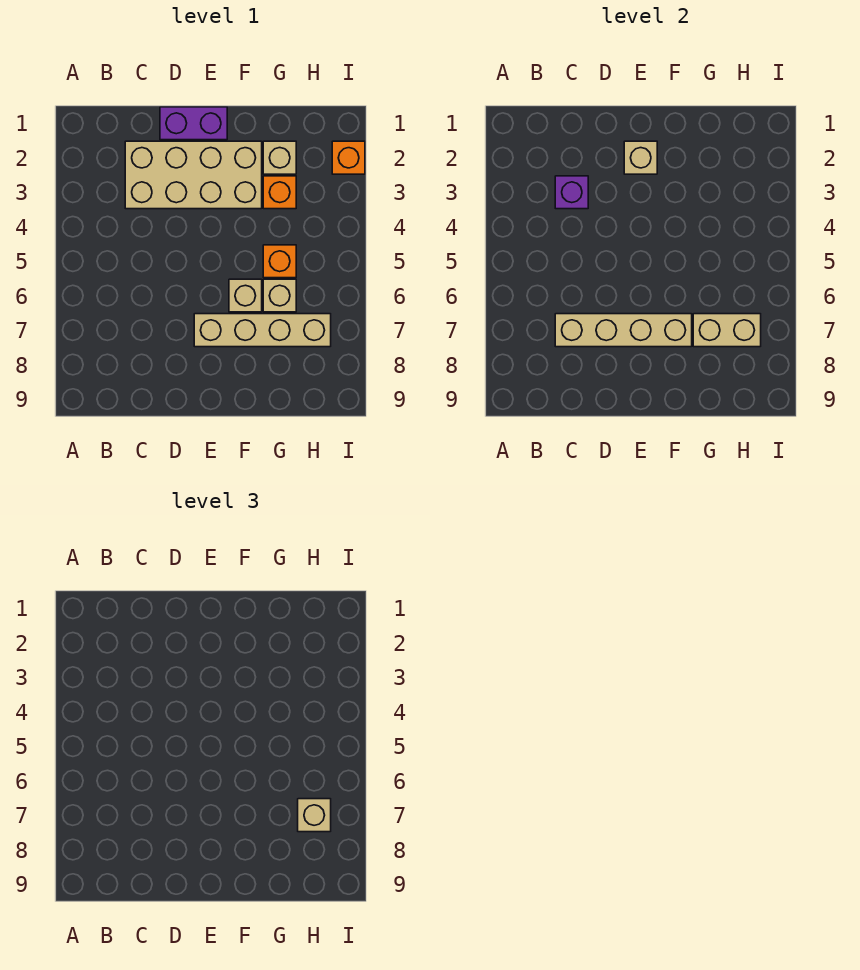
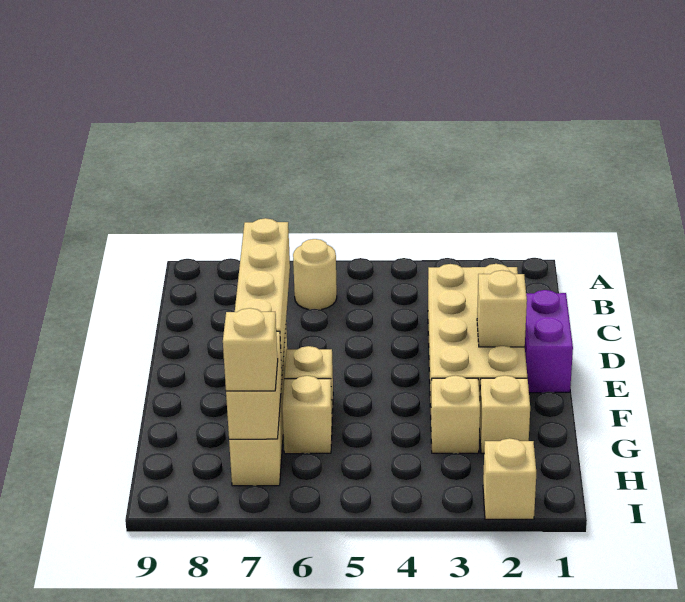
none -> tan round brick B6 level 1
purple brick C3 level 2 -> none
orange brick G3 level 1 -> tan brick G3 level 1
orange brick G5 level 1 -> none
orange brick I2 level 1 -> tan brick I2 level 1

